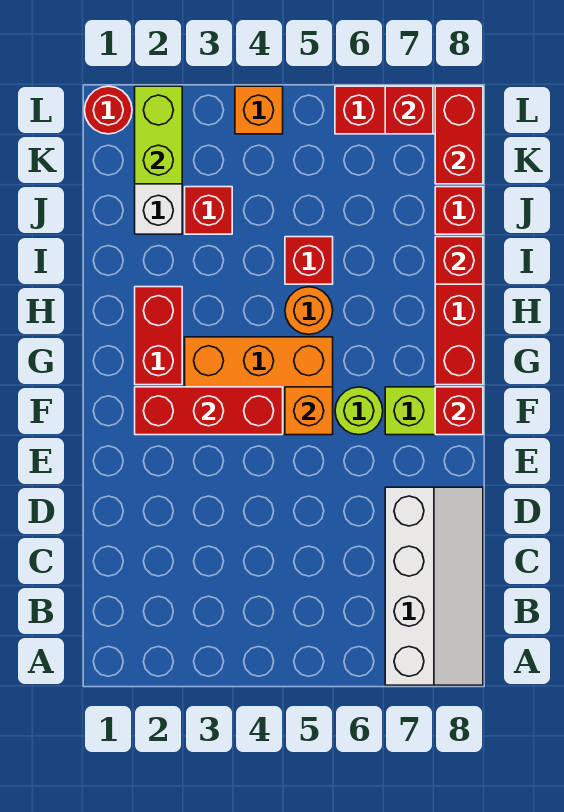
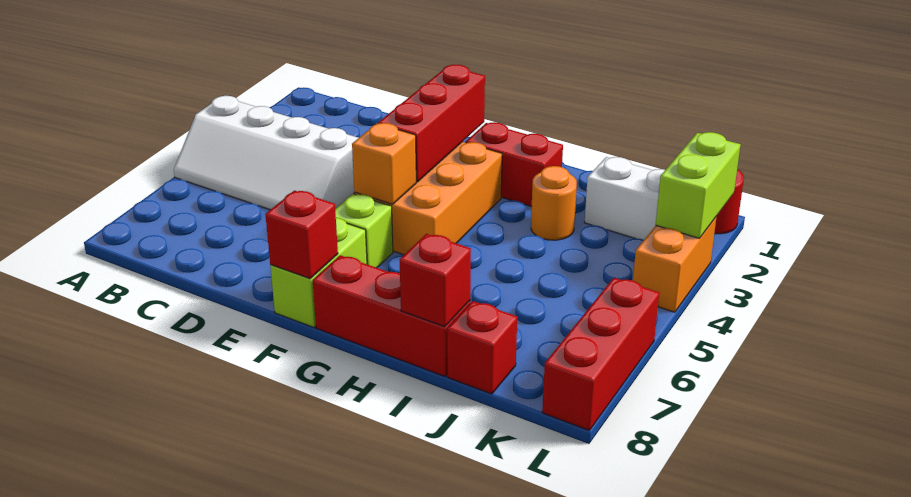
white slope A7:D8 level 1 top 7 -> white slope A4:D5 level 1 top 4
lime round brick F6 level 1 -> lime brick F6 level 1
orange round brick H5 level 1 -> orange round brick I3 level 1
red brick I5 level 1 -> none
red brick J3 level 1 -> none
lime brick K2:L2 level 2 -> lime brick L2:L3 level 2
red brick K8:L8 level 2 -> none
orange brick L4 level 1 -> orange brick L3:L4 level 1
red brick L7 level 2 -> none

